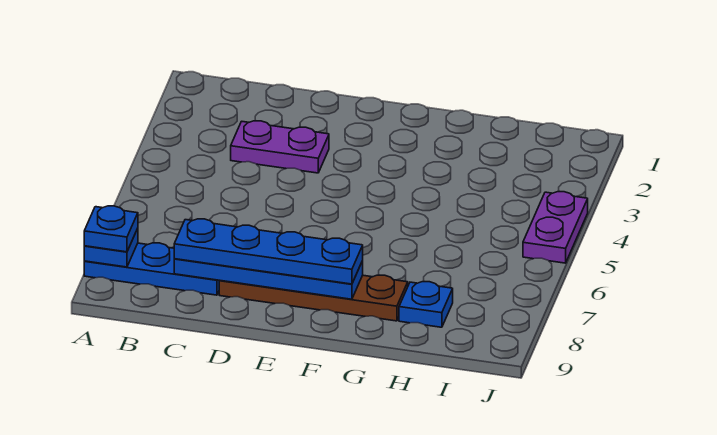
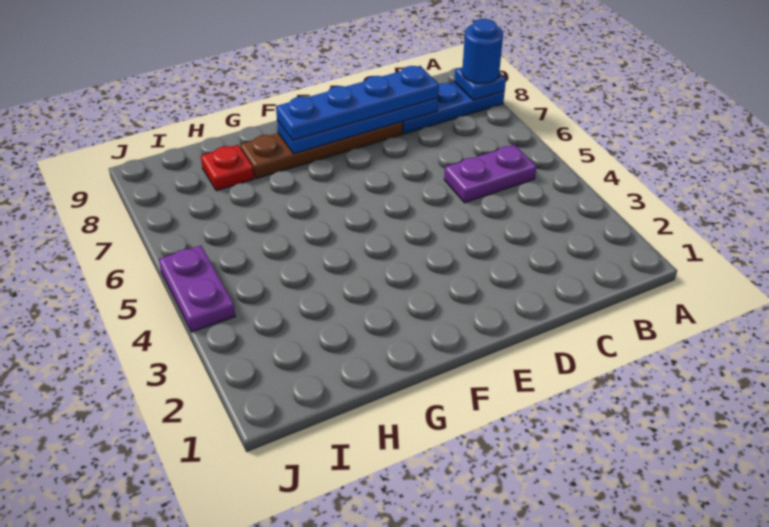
blue plate A8 level 3 -> blue round brick A8 level 3
purple plate C3:D3 level 1 -> purple plate B5:C5 level 1
blue plate H8 level 1 -> red plate H8 level 1

